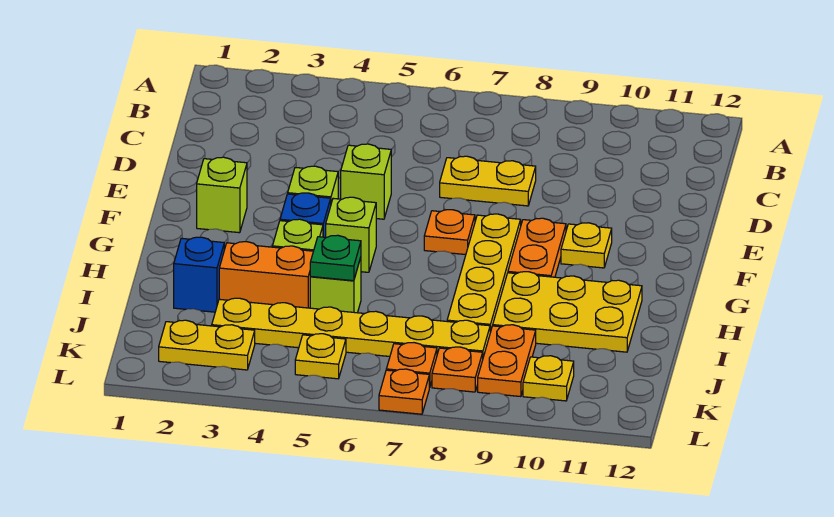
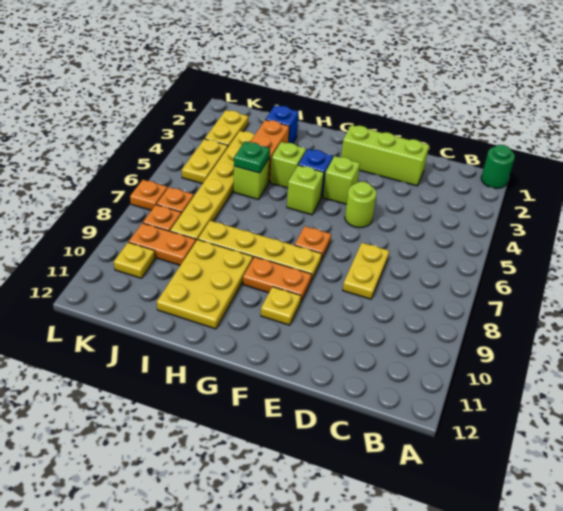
none -> green round brick A1 level 1
lime brick E5 level 1 -> lime round brick E5 level 1
lime brick F2 level 1 -> lime brick D2:F2 level 1
yellow plate K5 level 1 -> yellow plate K4:K5 level 1

